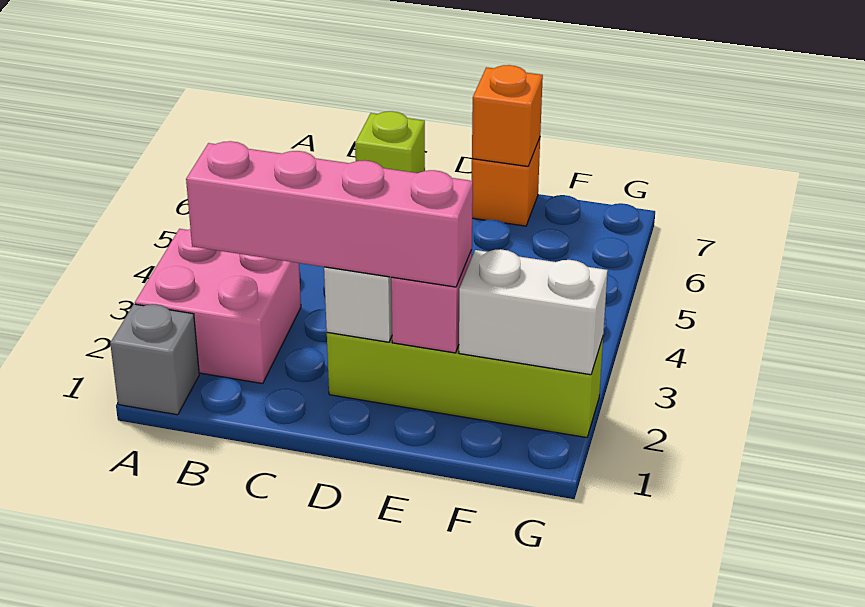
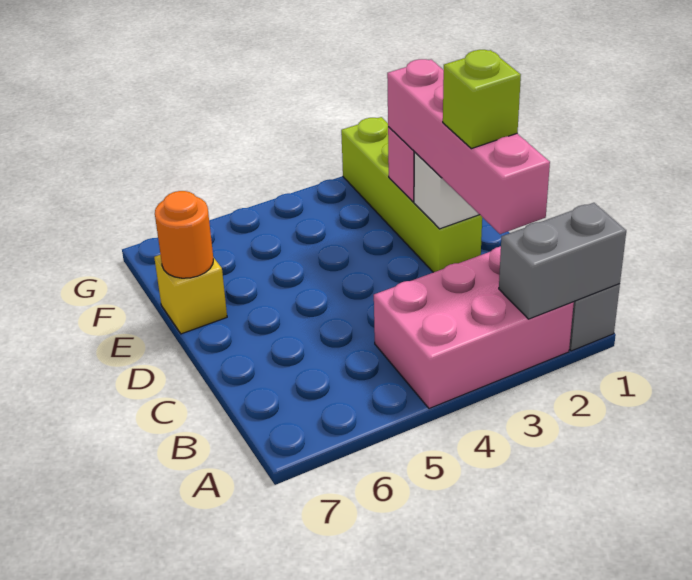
none -> grey brick A1:A2 level 2
pink brick A2:B3 level 1 -> pink brick A2:B4 level 1
lime brick C7 level 1 -> lime brick C2 level 4
orange brick E7 level 1 -> yellow brick E7 level 1
orange brick E7 level 2 -> orange round brick E7 level 2
white brick F2:G2 level 2 -> none

